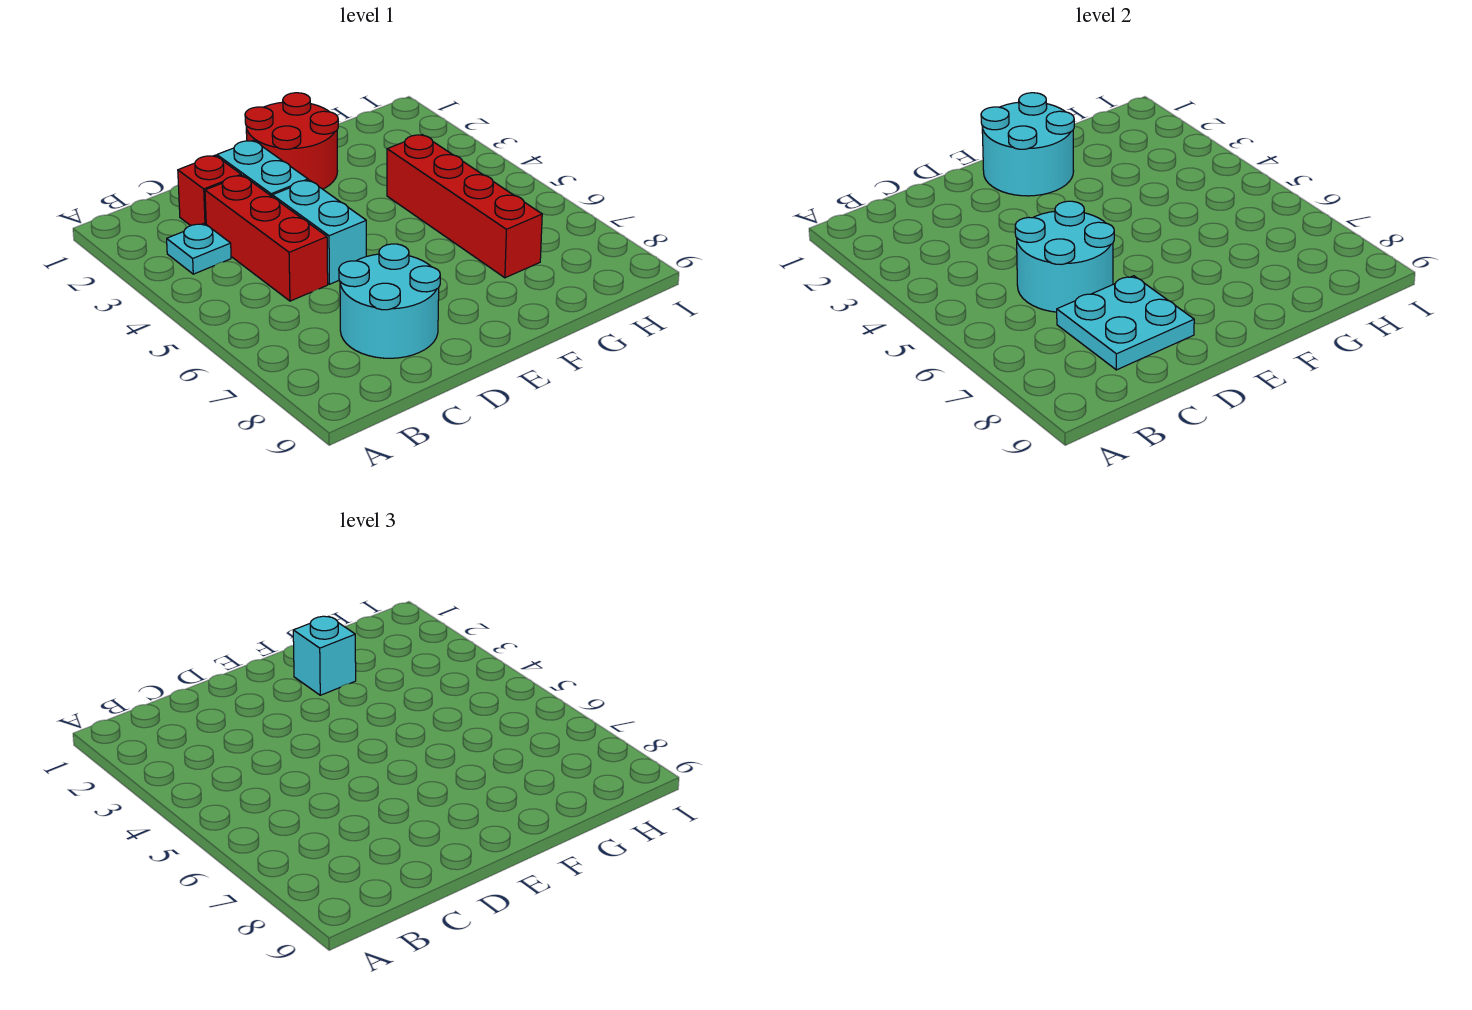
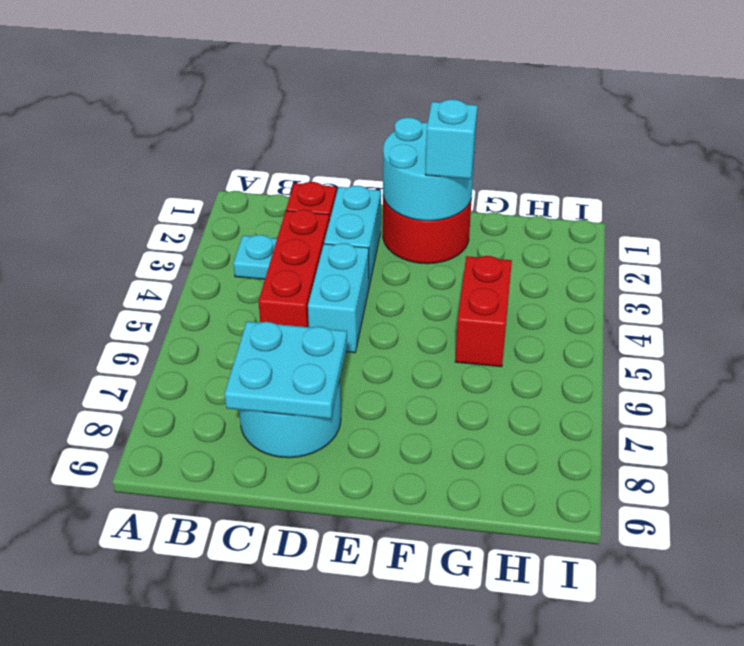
cyan round brick C5:D6 level 2 -> none
red brick G4:G7 level 1 -> red brick G4:G5 level 1

